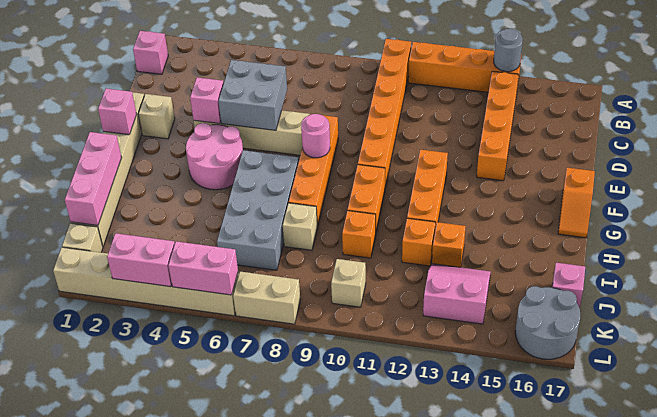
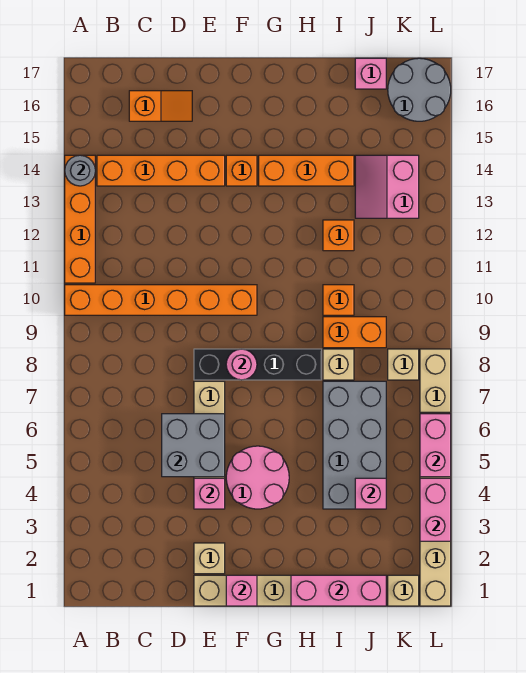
pink brick B1 level 1 -> pink brick J4 level 2
orange brick E8:H8 level 1 -> black brick E8:H8 level 1
orange brick F12:H12 level 1 -> orange brick G14:I14 level 1
orange slope F17:G17 level 1 top F -> orange slope C16:D16 level 1 top C
grey brick G6:J7 level 1 -> grey brick I4:J7 level 1
orange brick G10:H10 level 1 -> orange brick I9:J9 level 1
orange brick I13 level 1 -> orange brick F14 level 1
tan brick K10 level 1 -> tan brick K8 level 1

